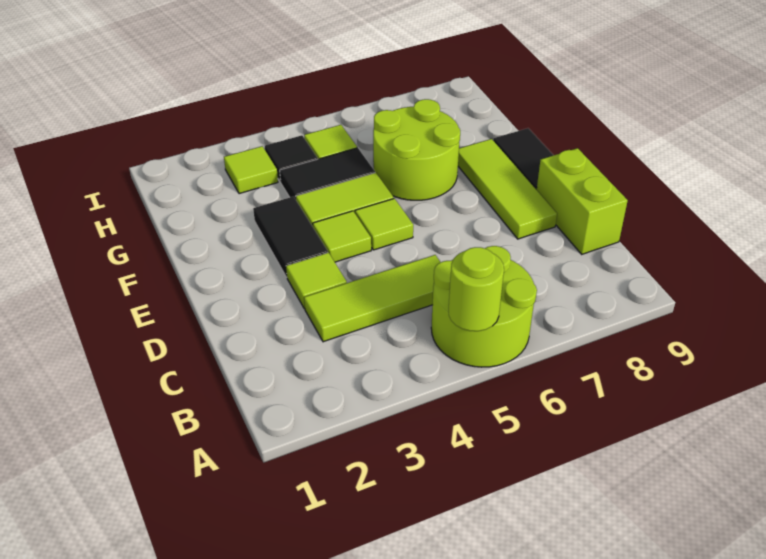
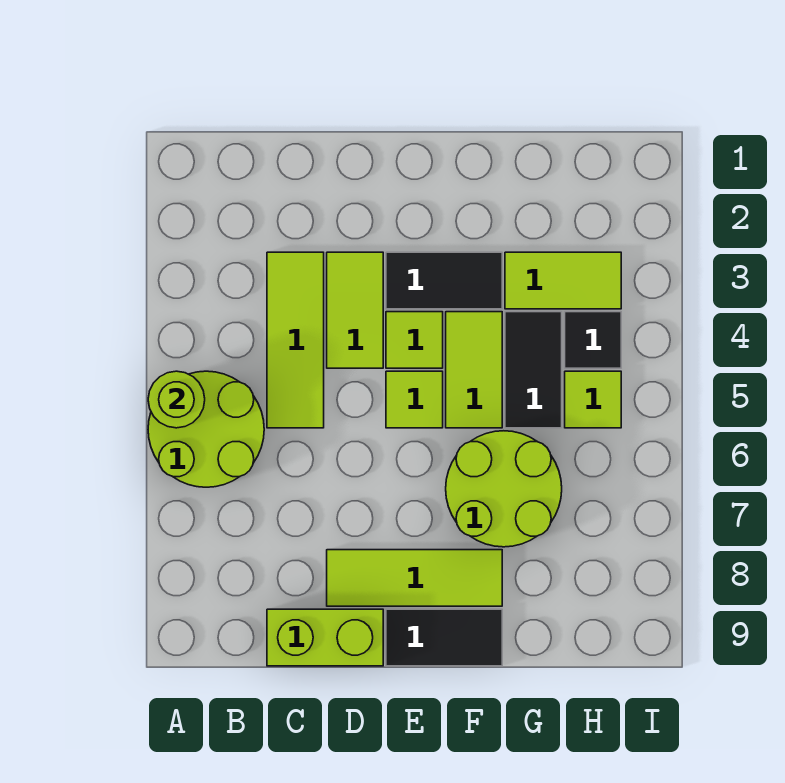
lime tile D3 level 1 -> lime tile D3:D4 level 1
lime tile H3 level 1 -> lime tile G3:H3 level 1

